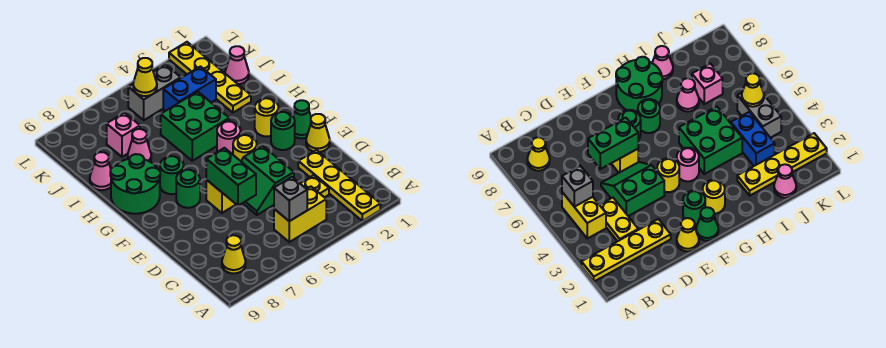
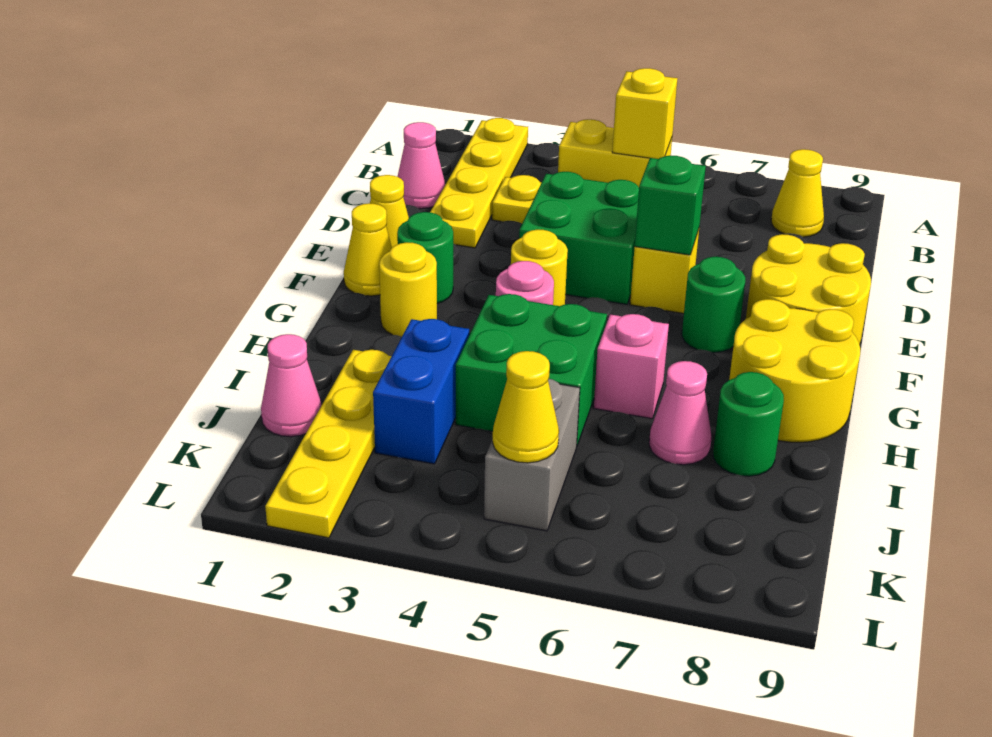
grey brick B5 level 2 -> yellow brick B5 level 2
green slope D4:E5 level 1 top 4 -> green brick D4:E5 level 1
green brick D6:E6 level 2 -> green brick E6 level 2
none -> yellow round brick E8:F9 level 1
green cone F1 level 1 -> yellow cone F1 level 1
green round brick G7 level 1 -> green round brick I8 level 1
green round brick G8:H9 level 1 -> yellow round brick G8:H9 level 1
pink cone I9 level 1 -> pink cone C1 level 1
blue brick J3:J4 level 1 -> blue brick I3:J3 level 1
pink brick J7 level 1 -> pink brick H6 level 1
grey brick K4:K5 level 1 -> grey brick J5:K5 level 1

